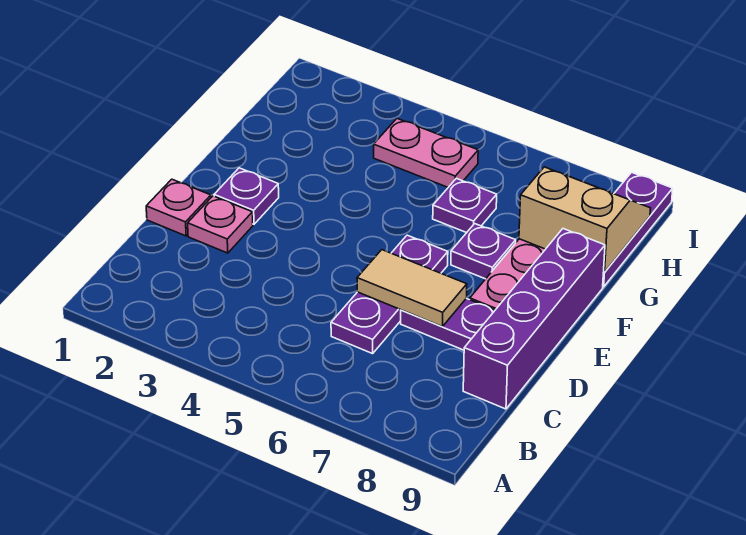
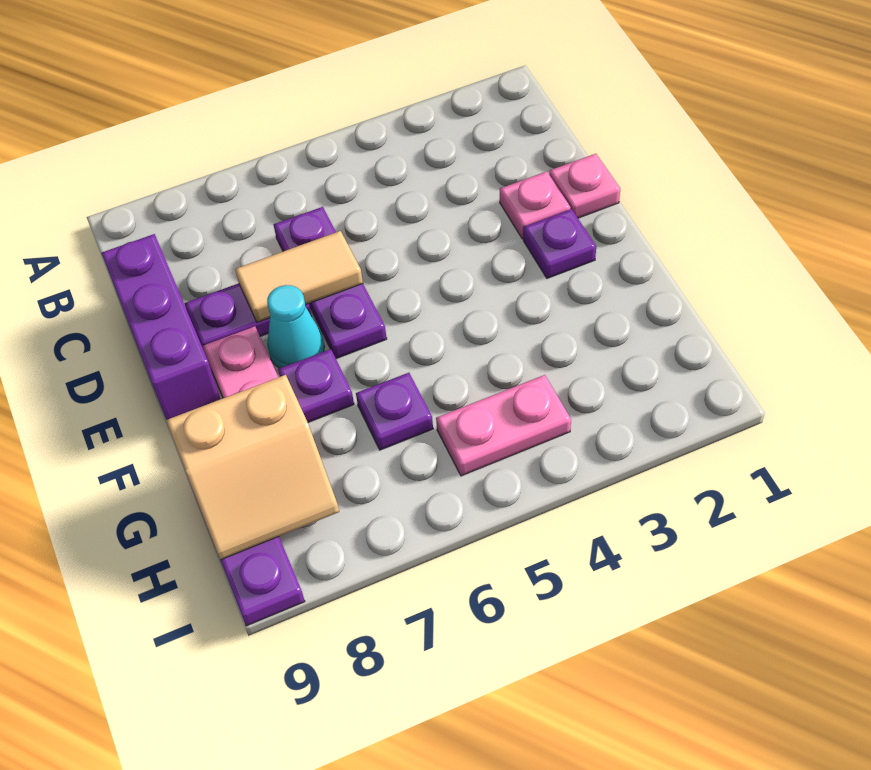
purple brick C9:F9 level 1 -> purple brick C9:E9 level 1
none -> cyan cone E7 level 1

